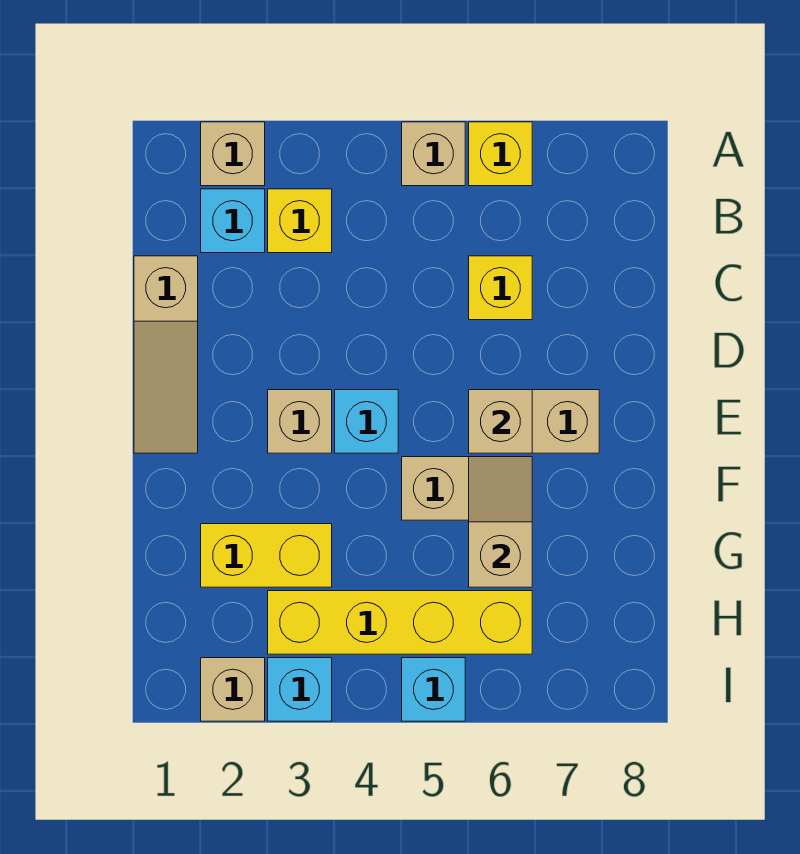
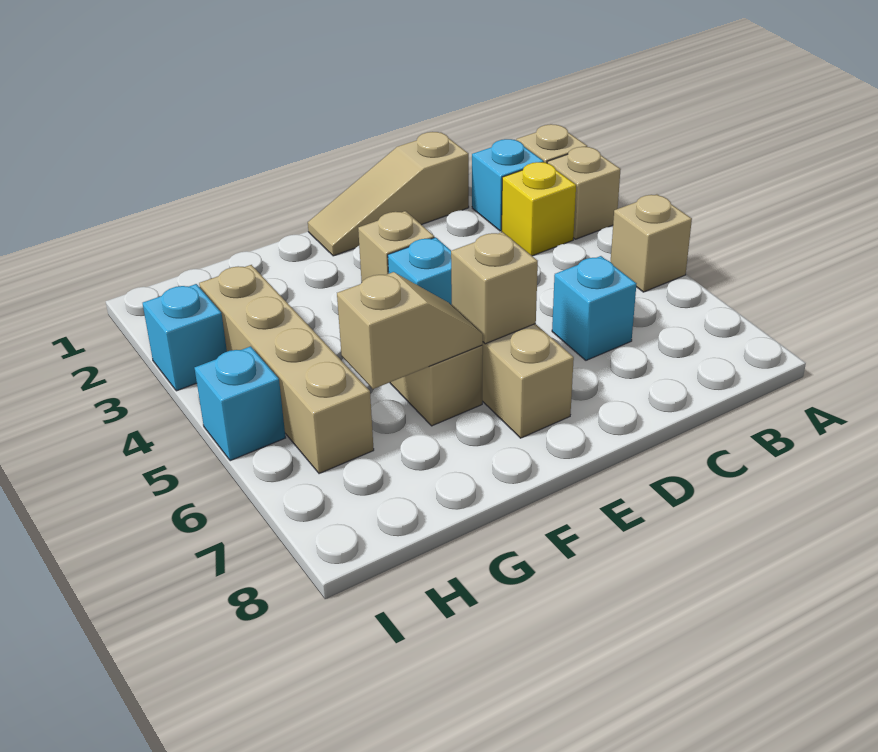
yellow brick A6 level 1 -> none
yellow brick C6 level 1 -> cyan brick C6 level 1
yellow brick G2:G3 level 1 -> none
yellow brick H3:H6 level 1 -> tan brick H3:H6 level 1
tan brick I2 level 1 -> tan brick A3 level 1

